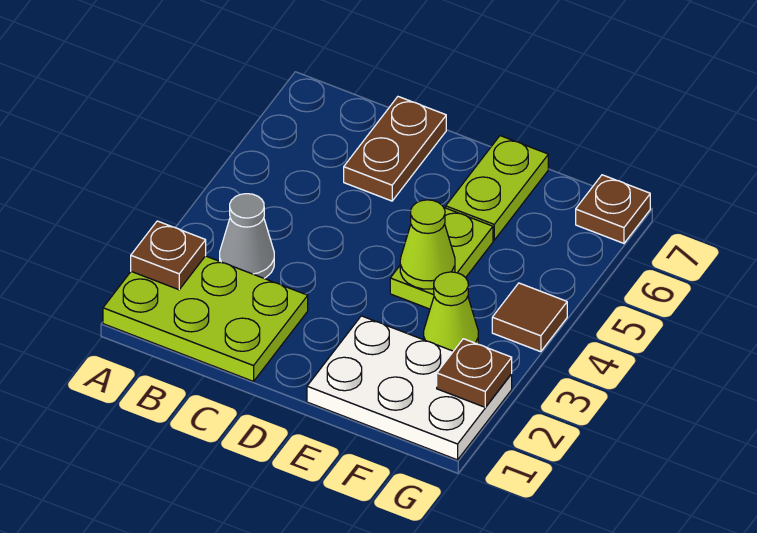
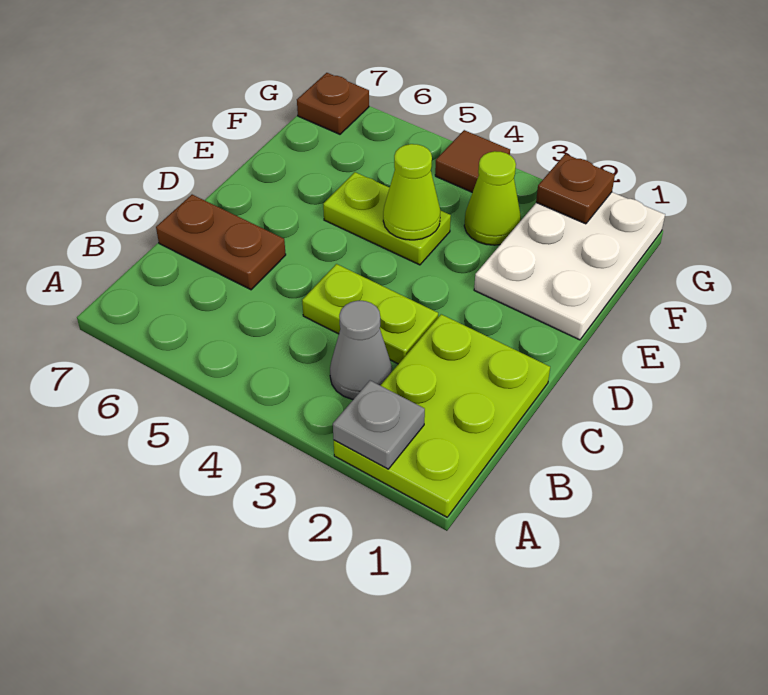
brown plate A2 level 2 -> grey plate A2 level 2
lime plate E6:E7 level 1 -> lime plate C3:C4 level 1

